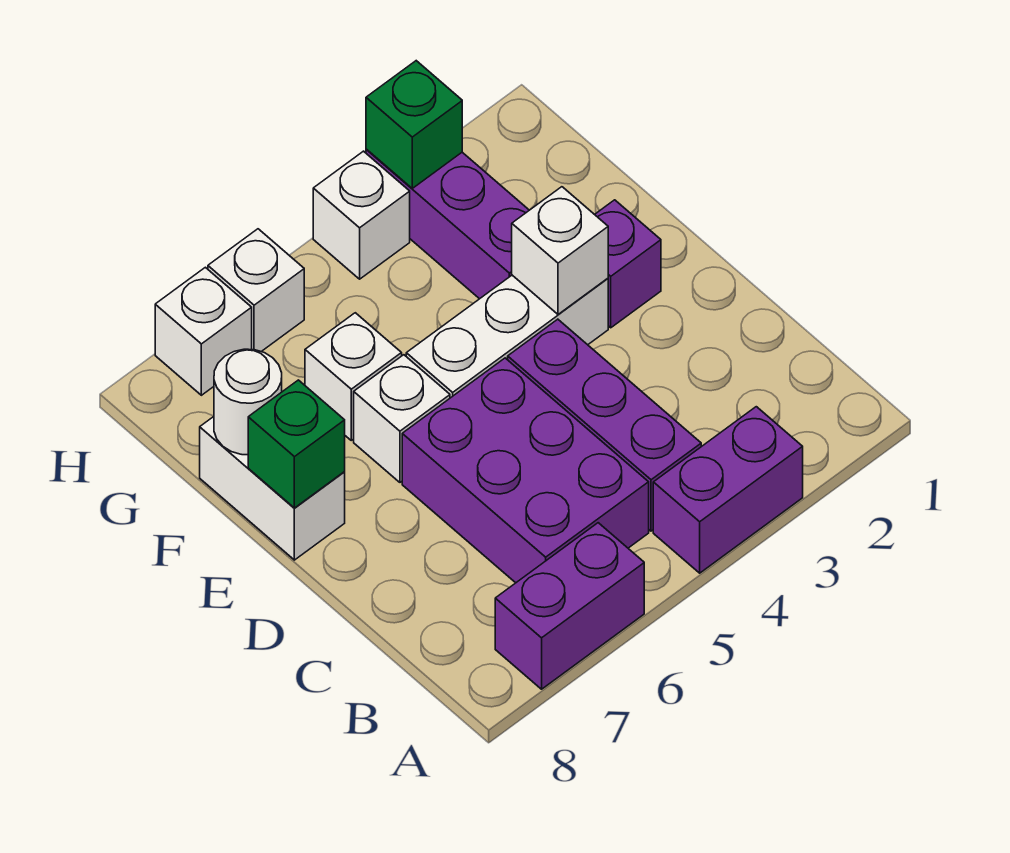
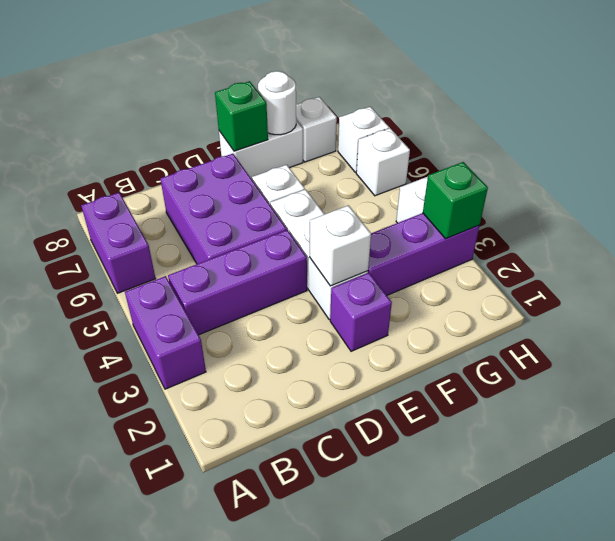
purple brick B5:D6 level 1 -> purple brick C5:D7 level 1
white brick F6 level 1 -> white brick G8 level 1

